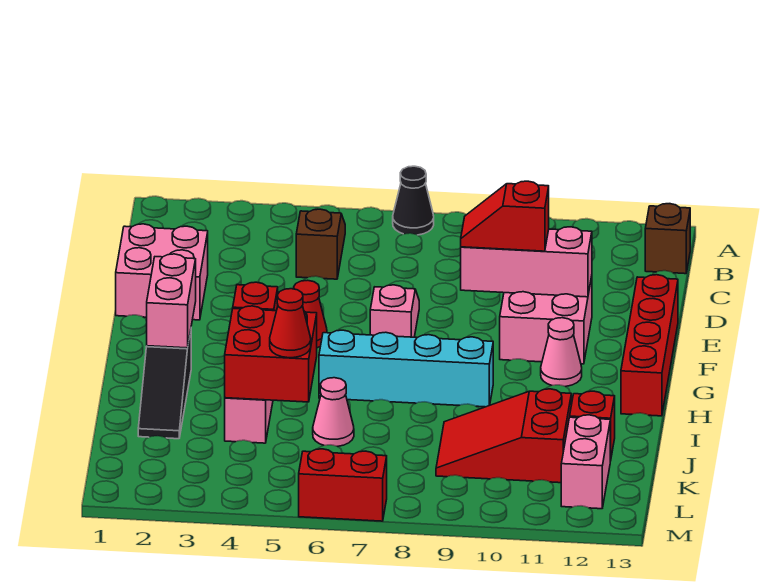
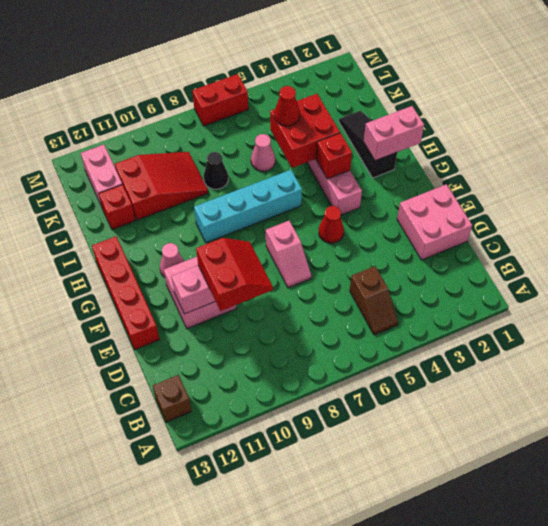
black cone A7 level 1 -> black cone J8 level 1
red slope E9:E10 level 3 top 10 -> red slope D9:E10 level 3 top 10
pink brick G2:H2 level 2 -> pink brick H1:H2 level 2

